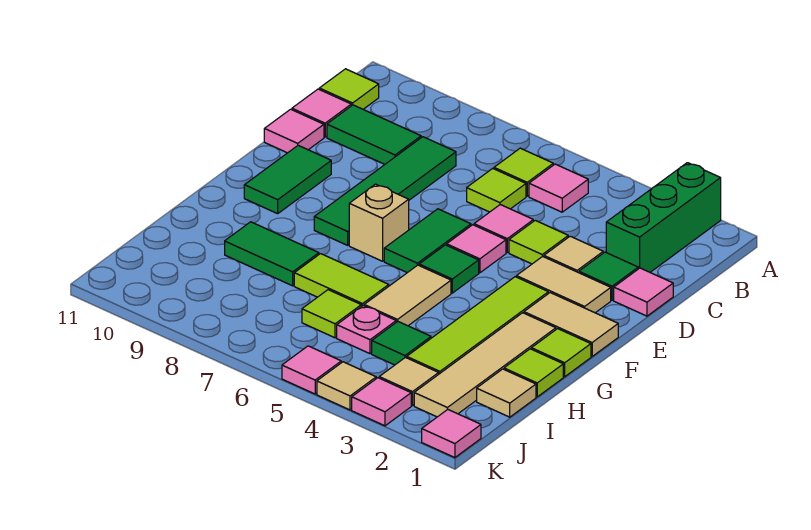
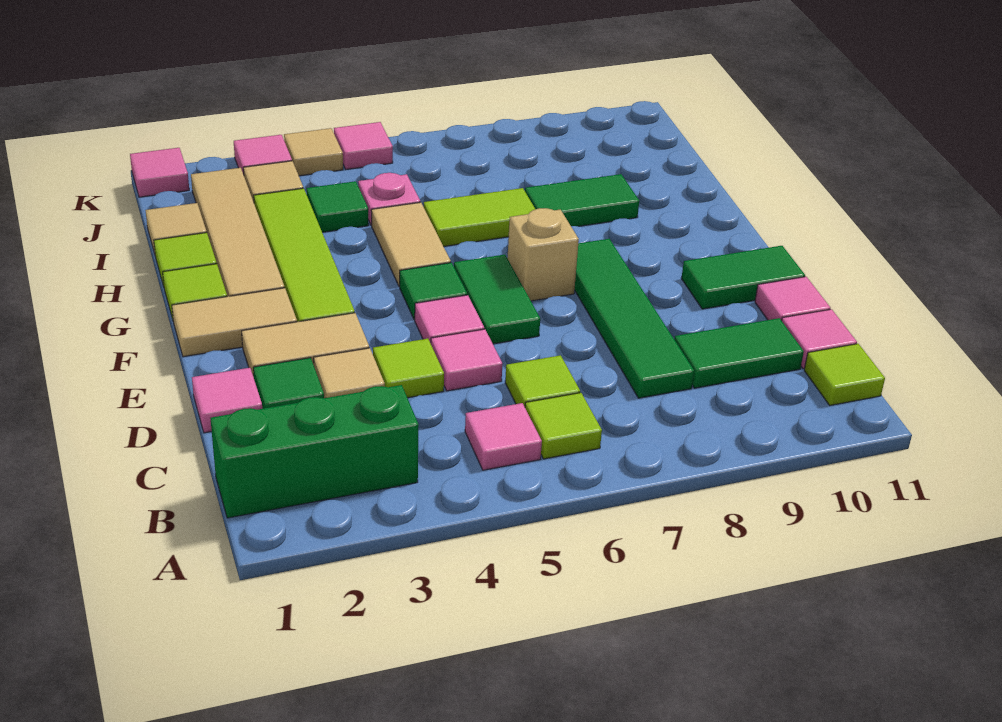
green brick A2:C2 level 1 -> green brick B1:B3 level 1
green tile E10:F10 level 1 -> green tile E10:E11 level 1
lime tile I6 level 1 -> none

